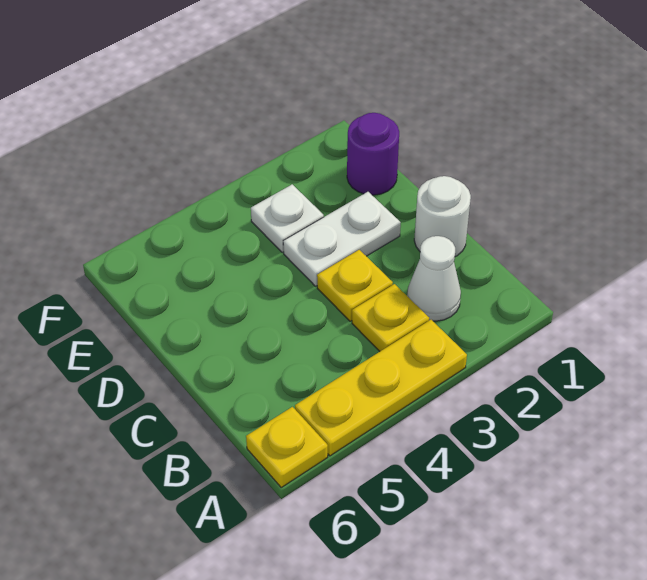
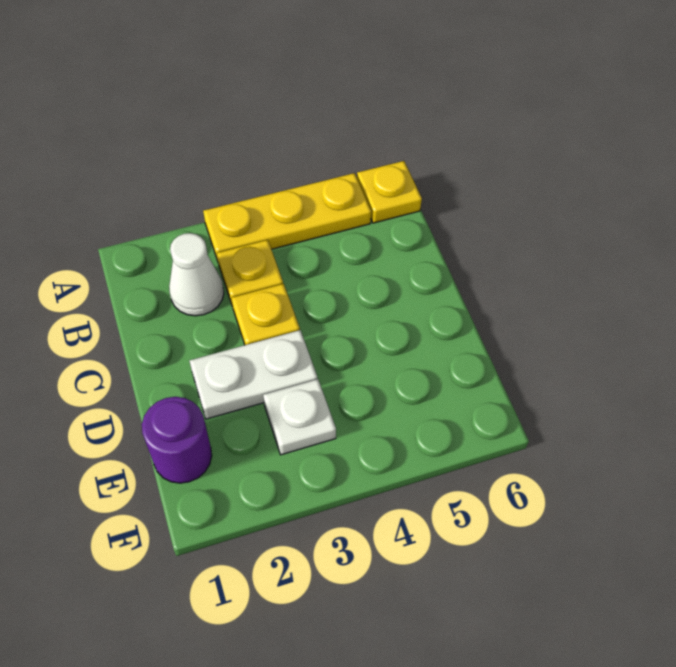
white round brick C1 level 1 -> none

